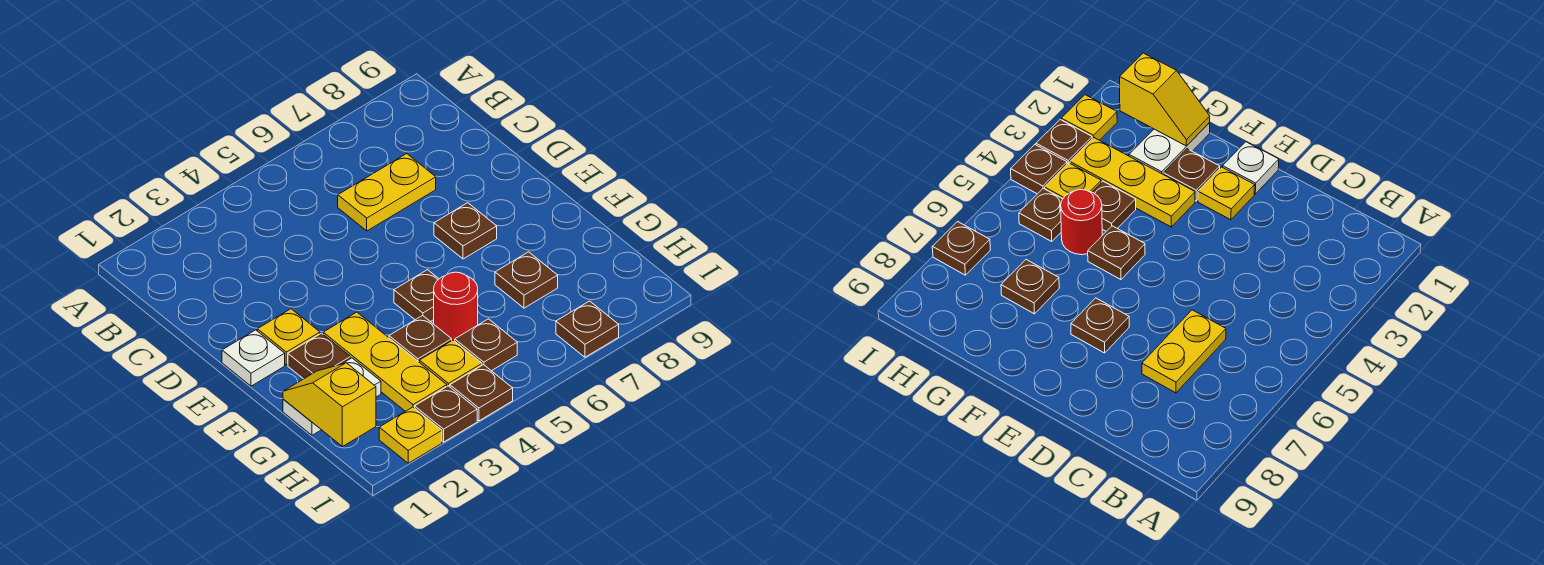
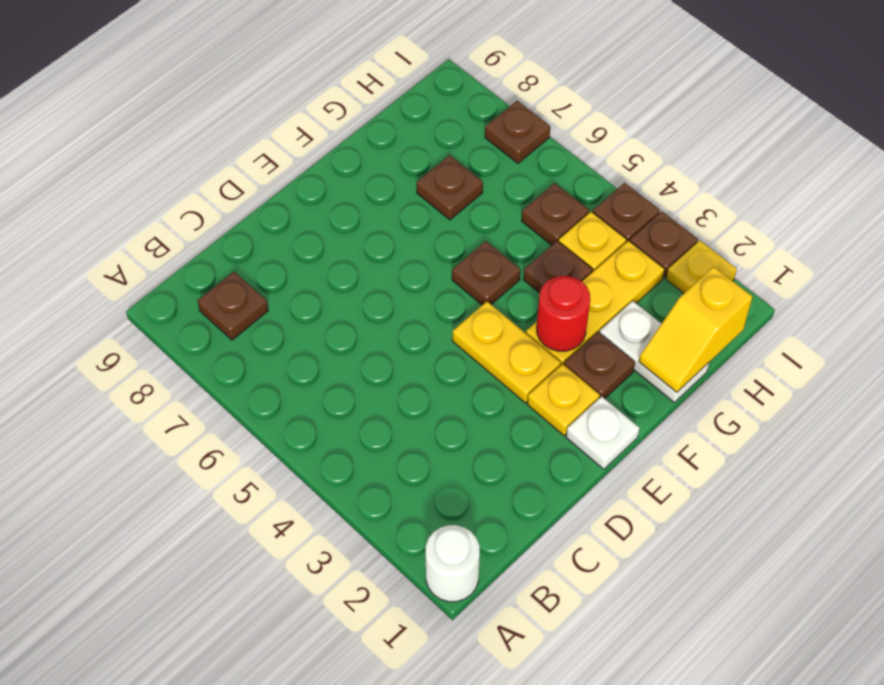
none -> white round brick A1 level 1
yellow plate C6:C7 level 1 -> yellow plate E3:E4 level 1
brown plate E7 level 1 -> brown plate B8 level 1
red round brick G5 level 1 -> red round brick F3 level 2

